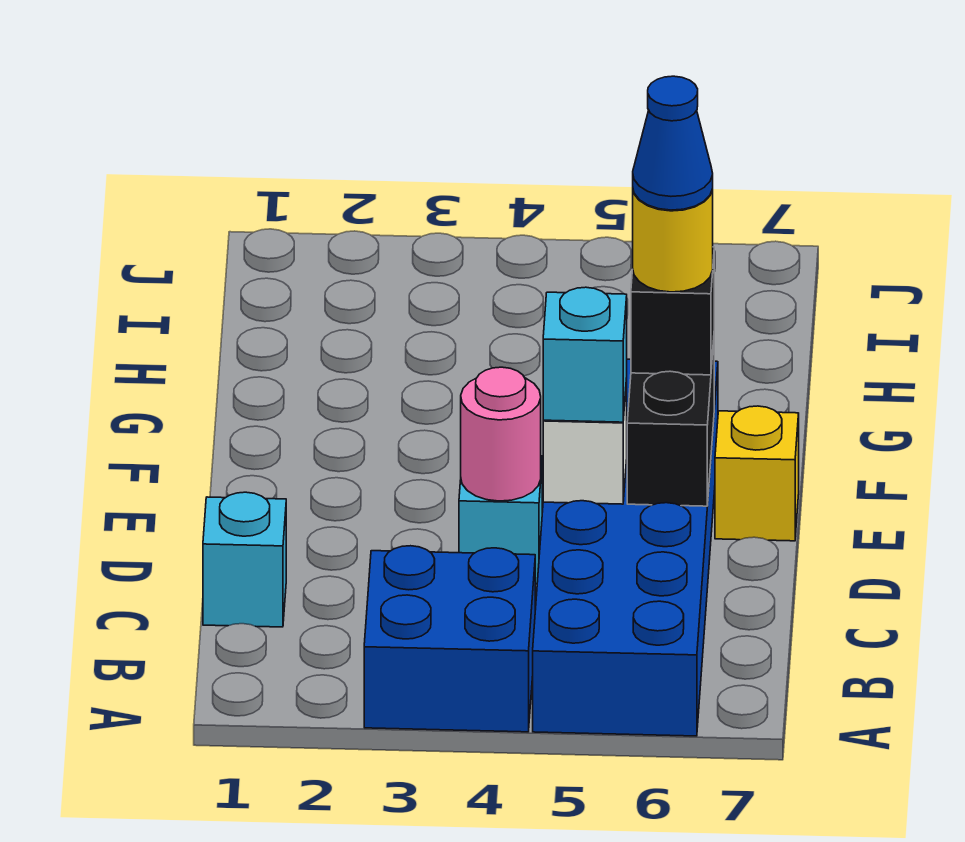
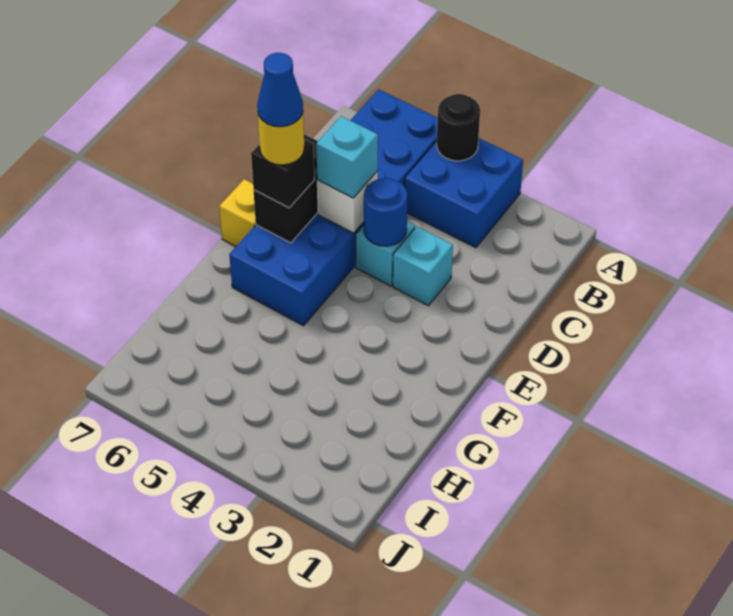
none -> black round brick A4 level 2
cyan brick C1 level 1 -> cyan brick D3 level 1
pink round brick D4 level 2 -> blue round brick D4 level 2

